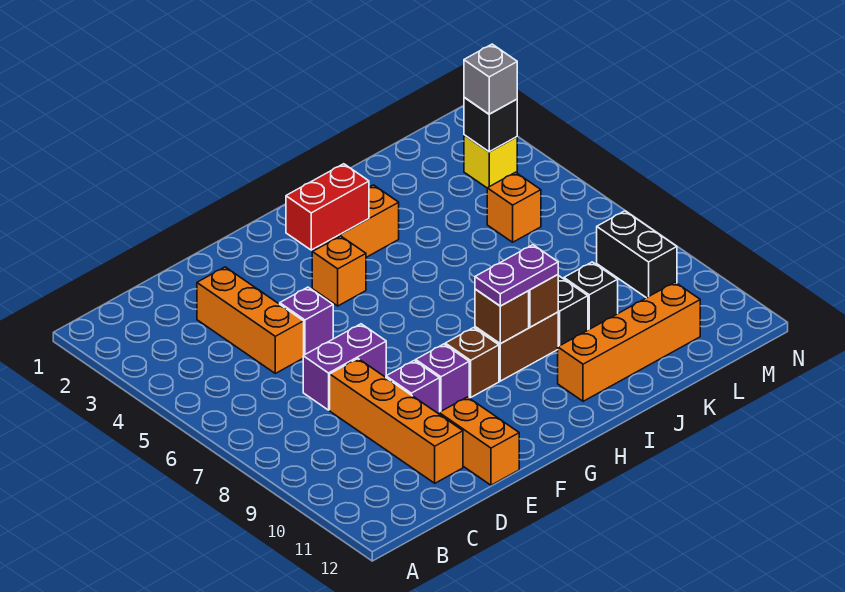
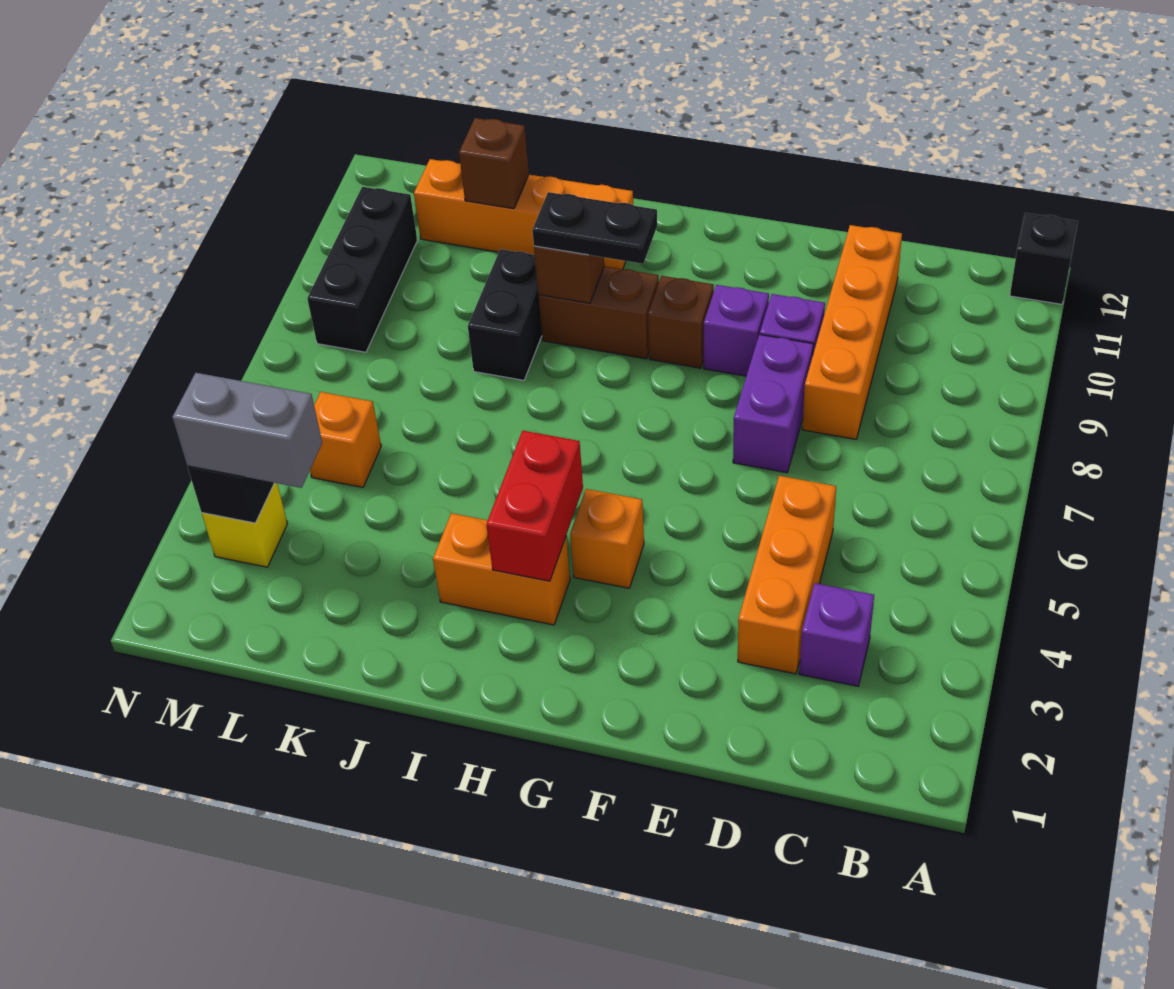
purple brick D7:E7 level 1 -> purple brick E7:E8 level 1
purple brick E5 level 1 -> purple brick C3 level 1
orange brick E11:E12 level 1 -> none
red brick G3:H3 level 2 -> red brick H3:H4 level 2
brown brick H9 level 2 -> brown brick K11 level 2
purple plate H9:I9 level 3 -> black plate H9:I9 level 3
black brick K9 level 1 -> black brick A12 level 1
grey brick M3 level 3 -> grey brick L3:M3 level 3
black brick M8:M9 level 1 -> black brick M8:M10 level 1

